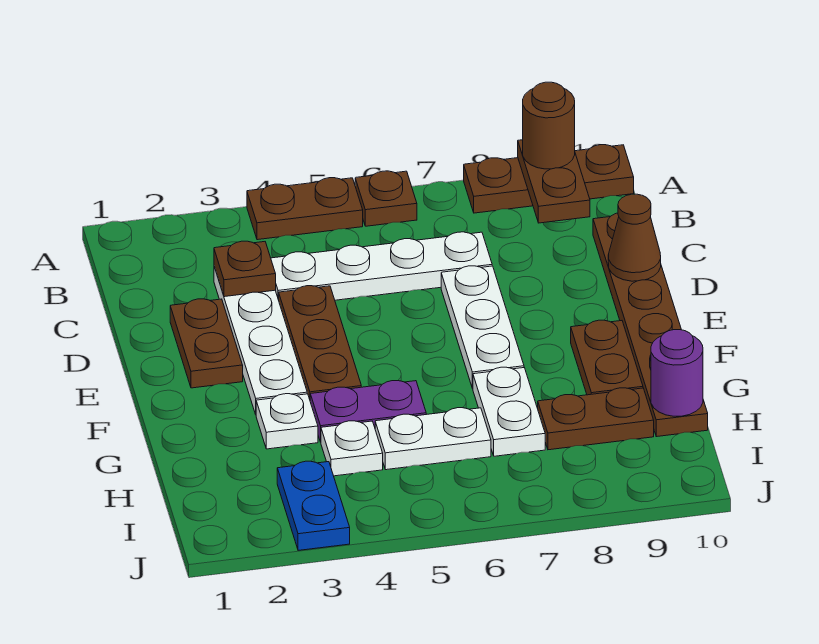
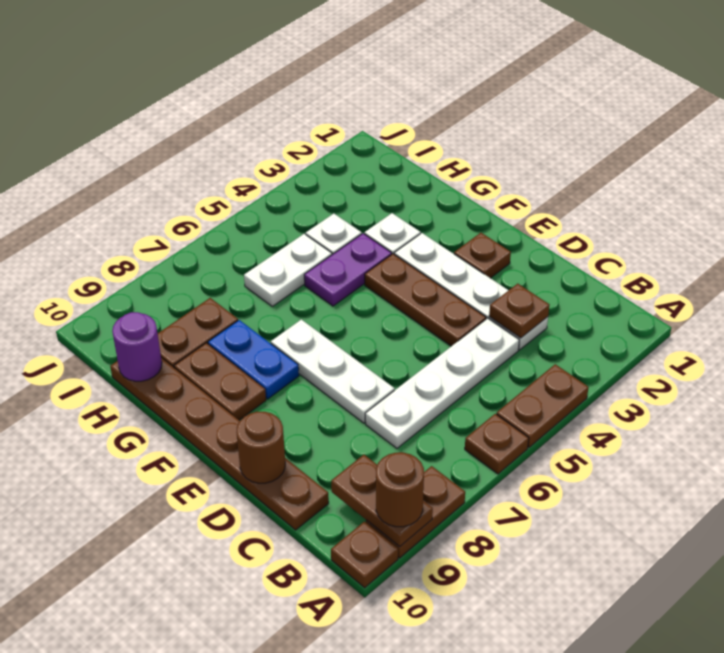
brown plate D2:E2 level 1 -> brown plate E2 level 1
brown cone D10 level 2 -> brown round brick D10 level 2
white plate G7:H7 level 1 -> none
blue plate I3:J3 level 1 -> blue plate F8:G8 level 1

